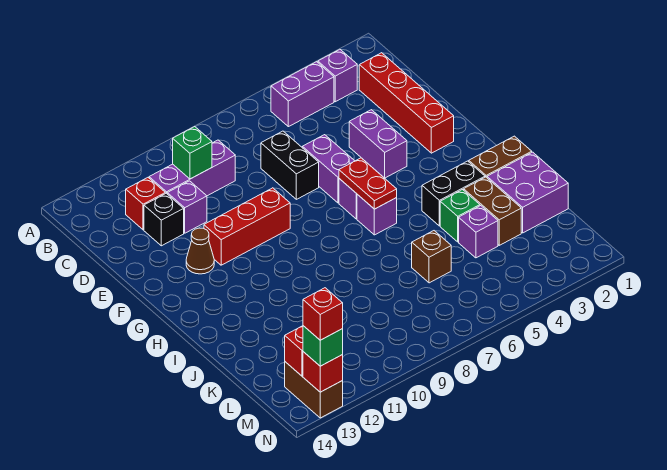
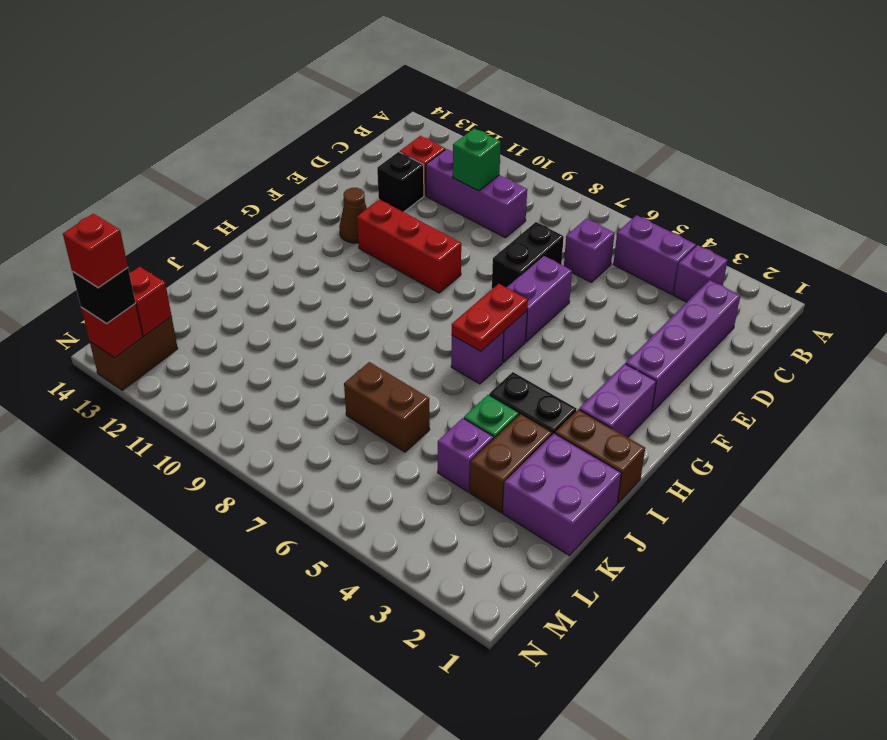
red brick C2:F2 level 1 -> purple brick C2:F2 level 1
purple brick D11 level 1 -> purple brick C6 level 1
purple brick E4:F4 level 1 -> purple brick G2:H2 level 1
brown brick K6 level 1 -> brown brick K6:K7 level 1
green brick N13 level 3 -> black brick N13 level 3

